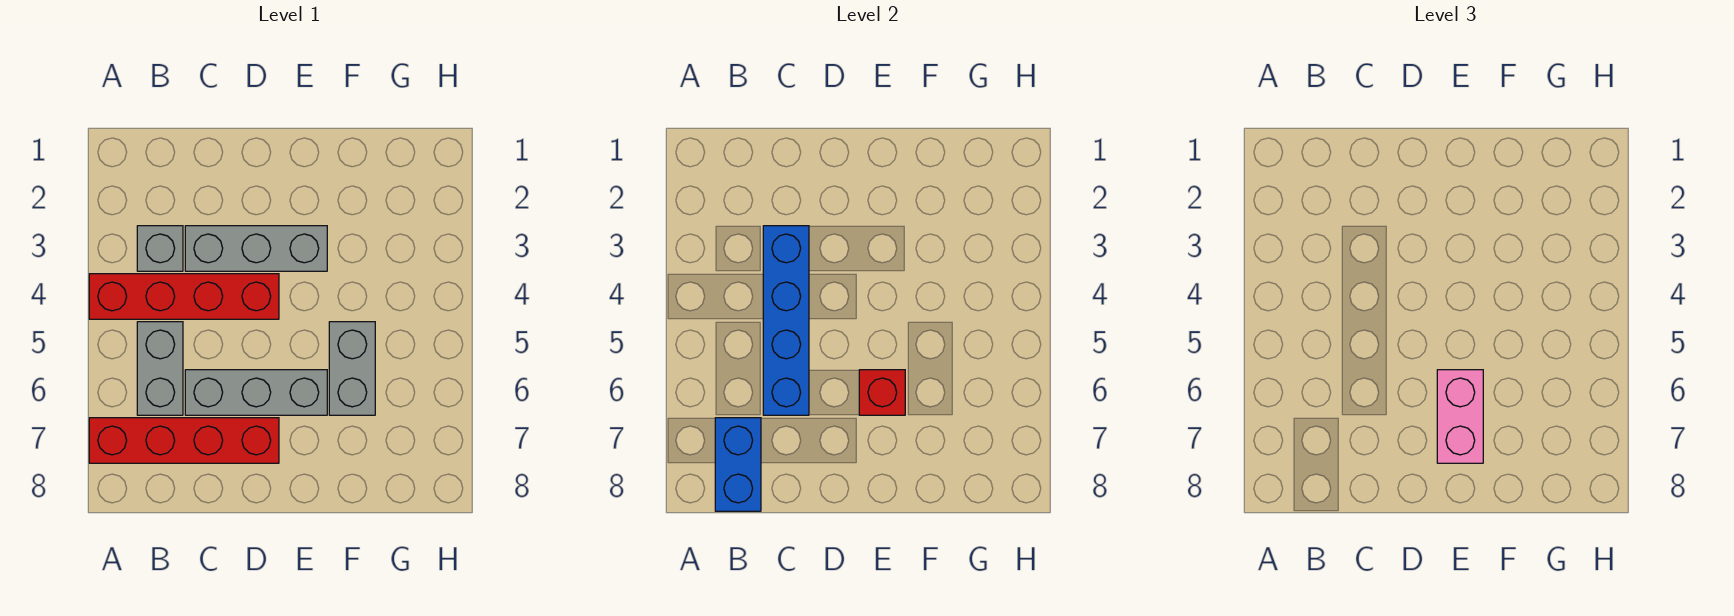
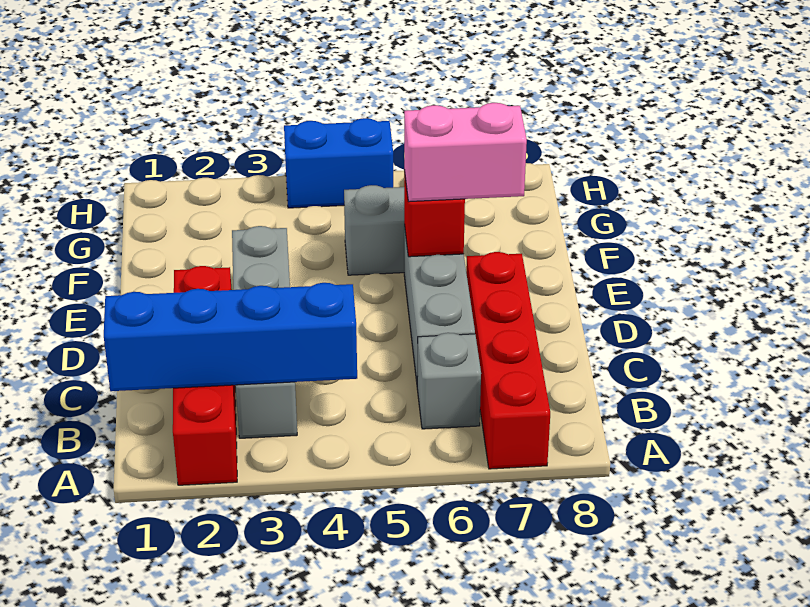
red brick A4:D4 level 1 -> red brick A2:D2 level 1
grey brick B5:B6 level 1 -> grey brick B6 level 1
blue brick B7:B8 level 2 -> blue brick H4:H5 level 1
blue brick C3:C6 level 2 -> blue brick B1:B4 level 2

